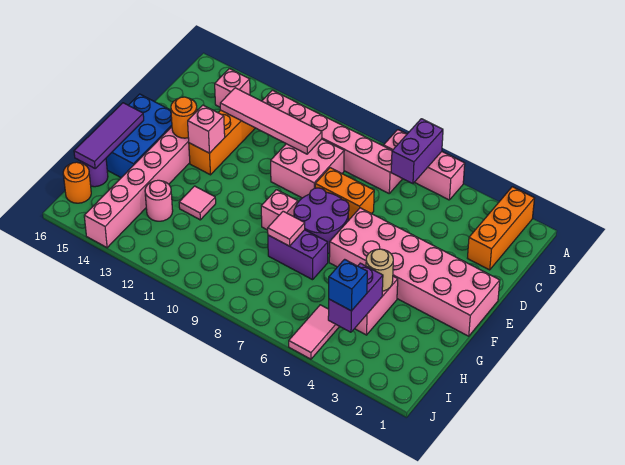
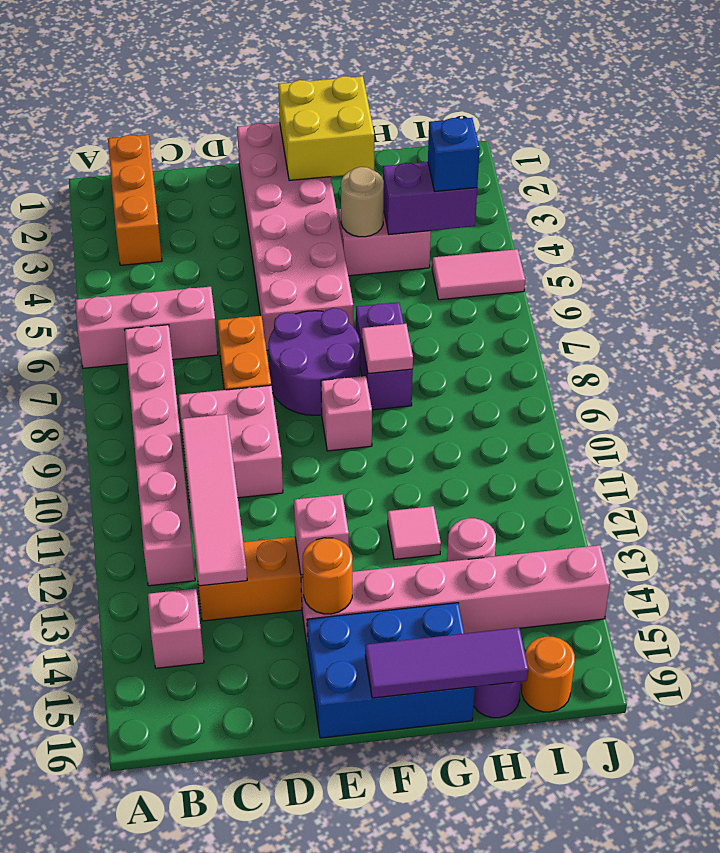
orange brick A2:C2 level 1 -> orange brick B1:B3 level 1
pink brick A5:A7 level 1 -> pink brick A6:C6 level 1
purple brick A6:B6 level 2 -> none
none -> yellow brick F1:G2 level 2

